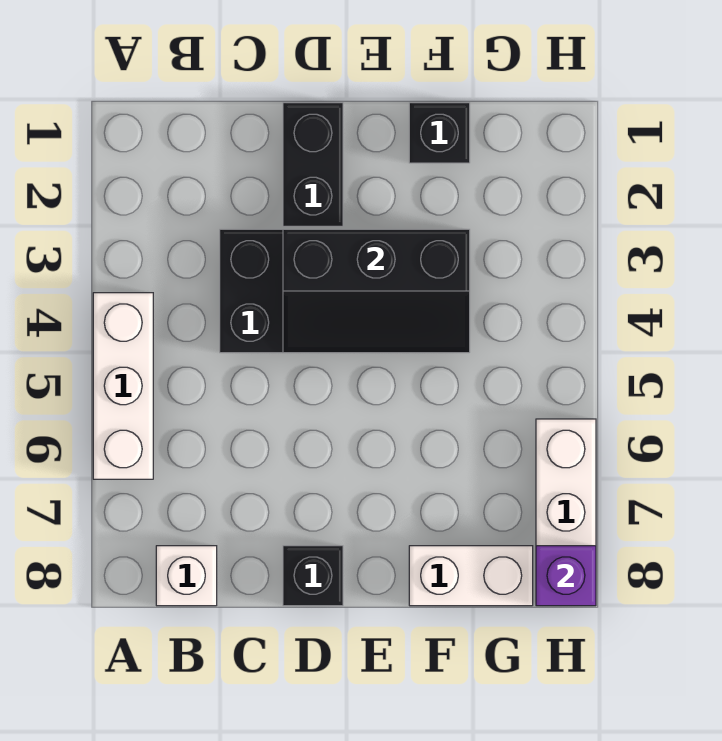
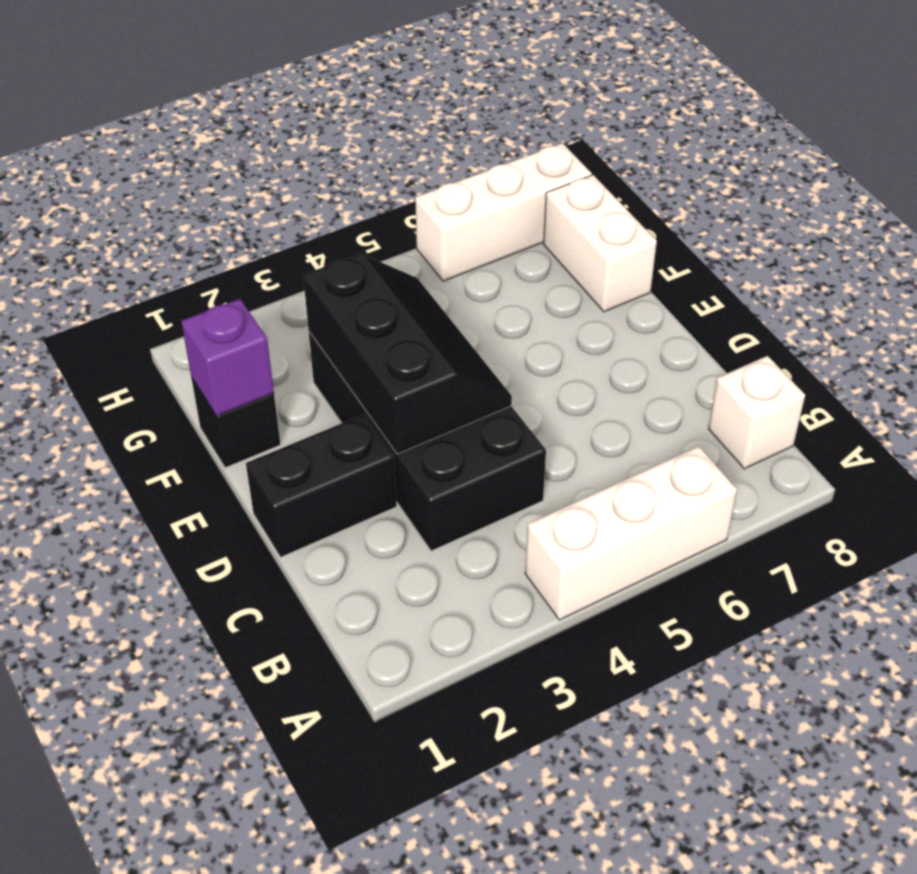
black brick D8 level 1 -> none
purple brick H8 level 2 -> purple brick F1 level 2

